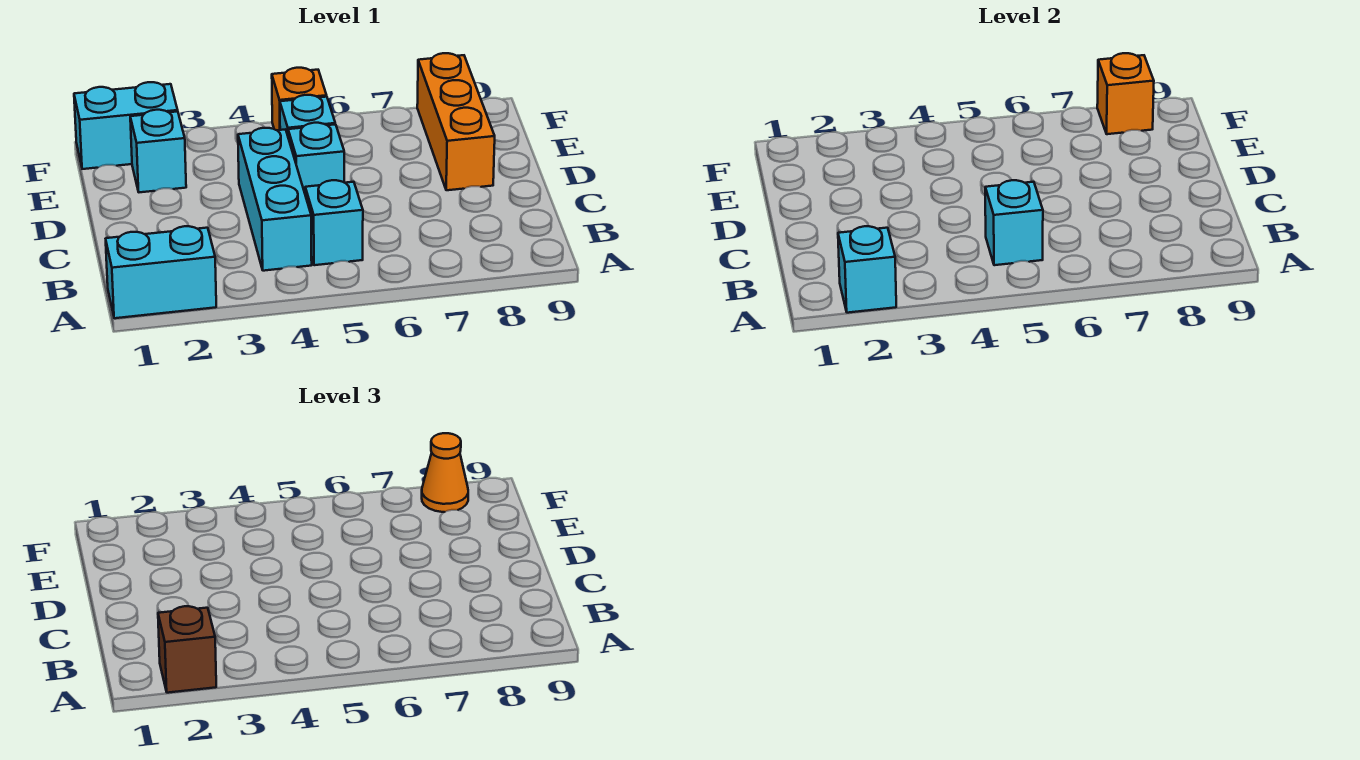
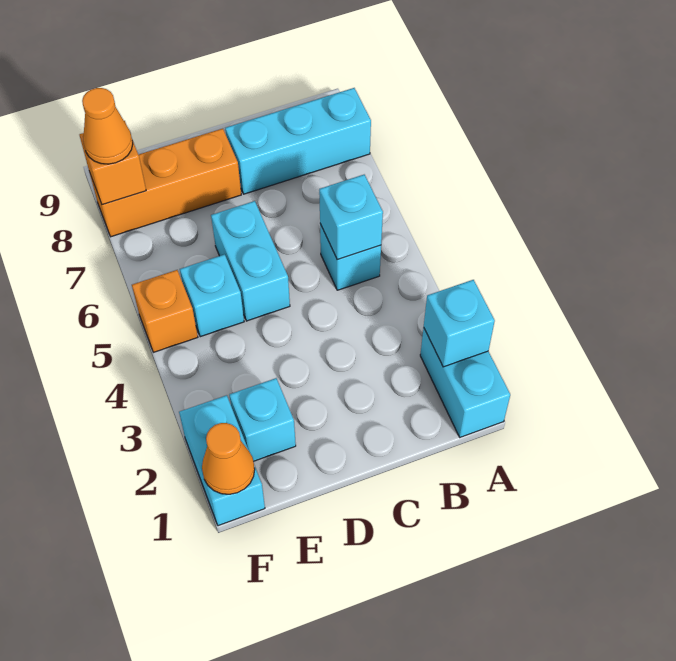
brown brick A2 level 3 -> none
cyan brick B4:D4 level 1 -> cyan brick A8:C8 level 1
cyan brick D5 level 1 -> cyan brick D5:D6 level 1
none -> orange cone F1 level 2

